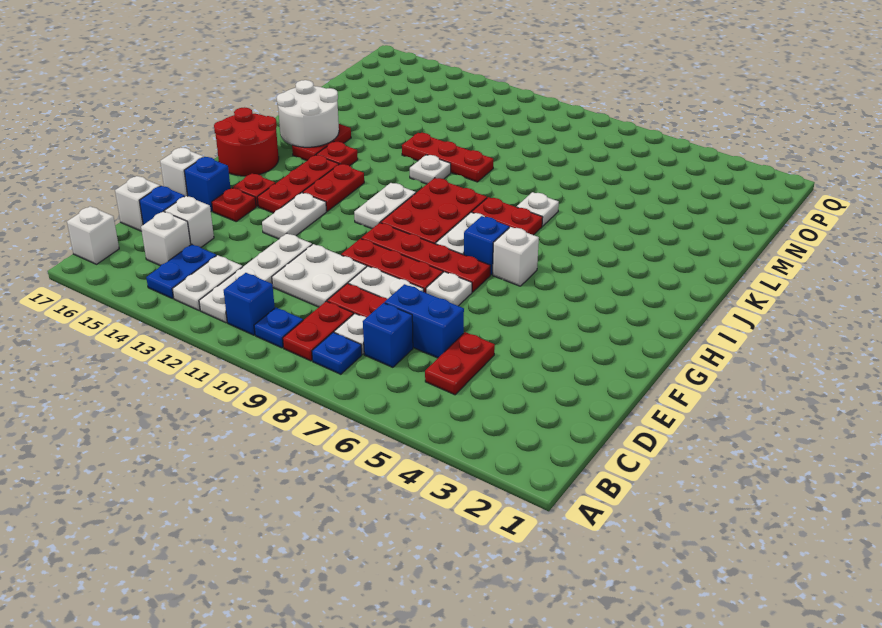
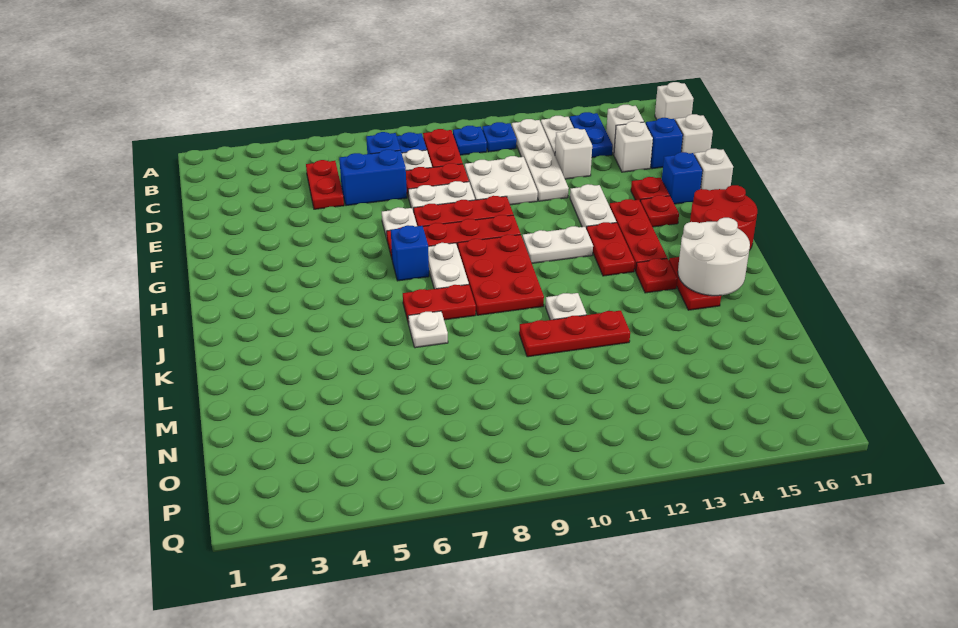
blue brick B11 level 1 -> blue plate B11 level 1
white brick H6 level 1 -> white brick D13 level 1
white plate H11:I11 level 1 -> white plate H11:H12 level 1

